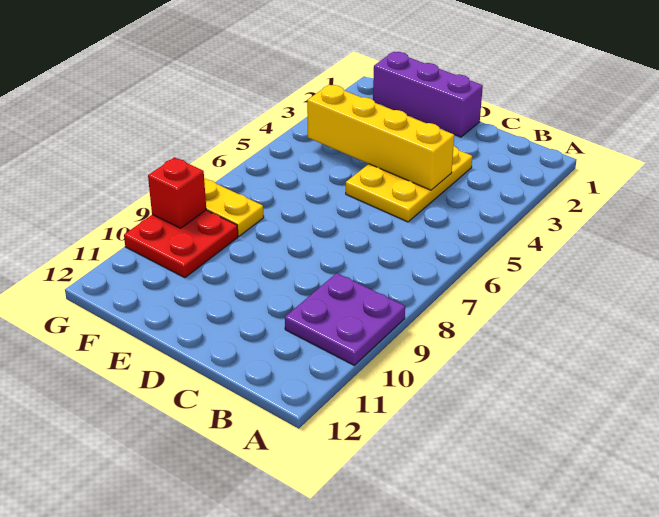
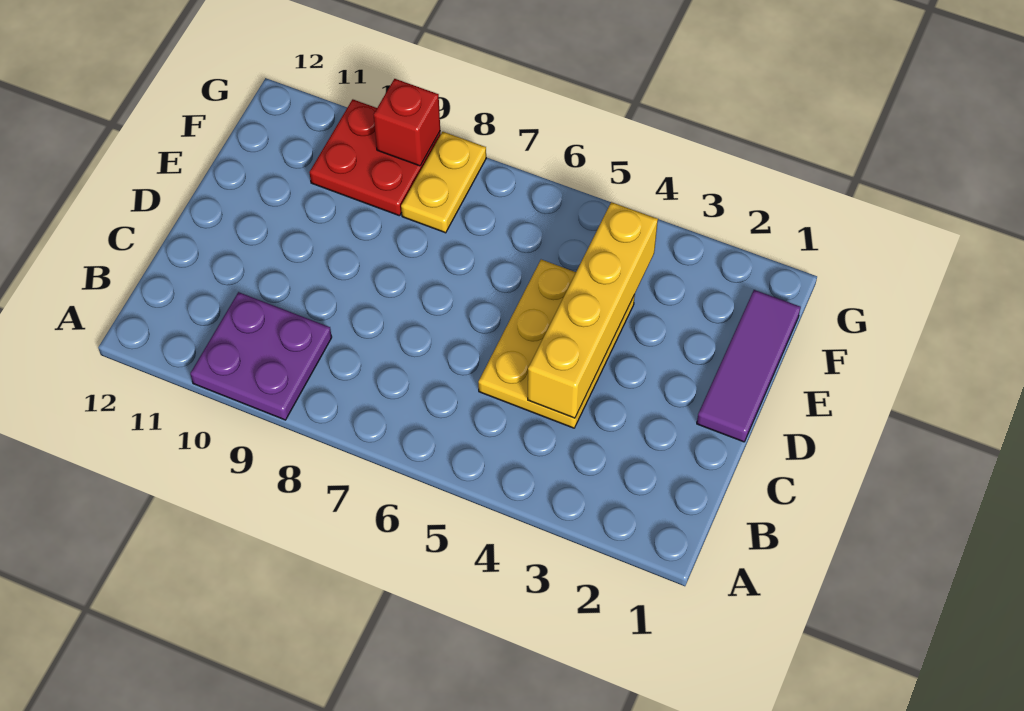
yellow plate C3:D5 level 1 -> yellow plate C4:E5 level 1
purple brick D1:F1 level 1 -> purple tile D1:F1 level 1

